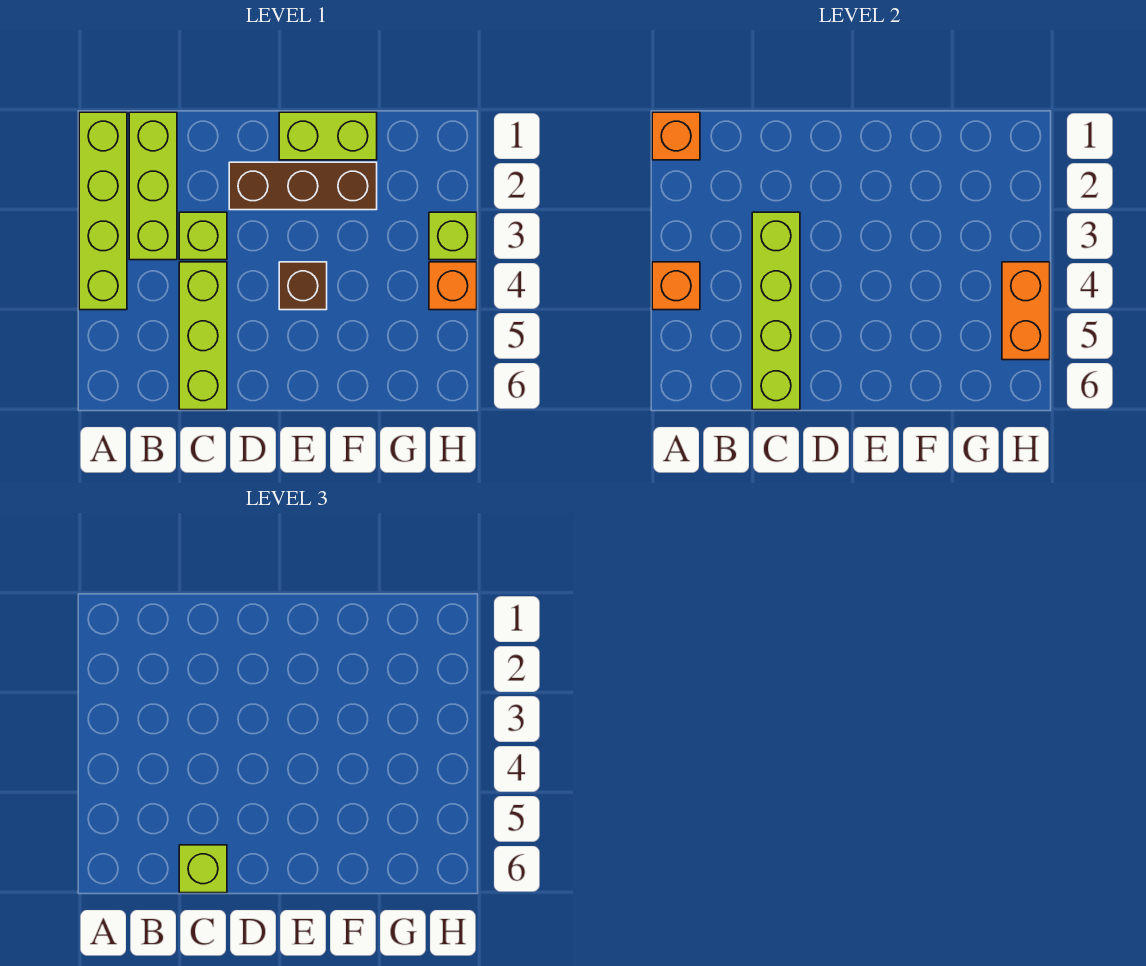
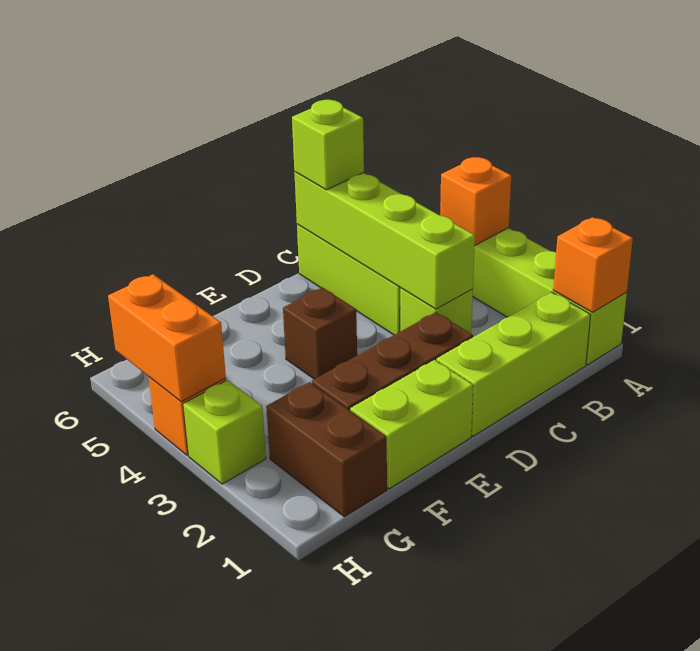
lime brick B1:B3 level 1 -> lime brick B1:D1 level 1
none -> brown brick G1:G2 level 1

